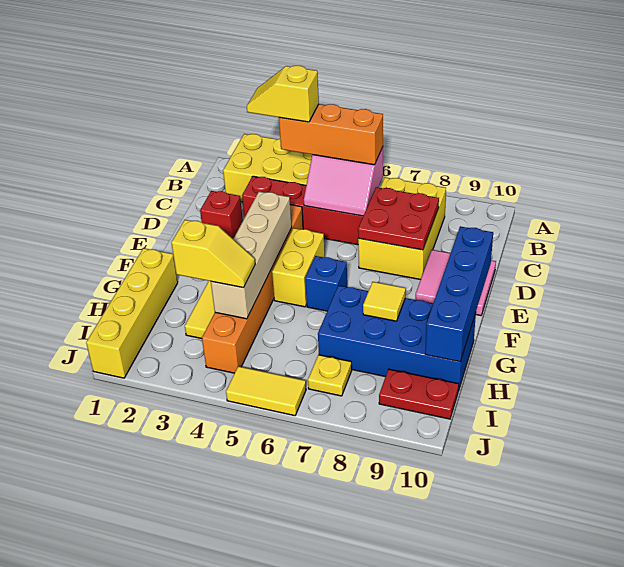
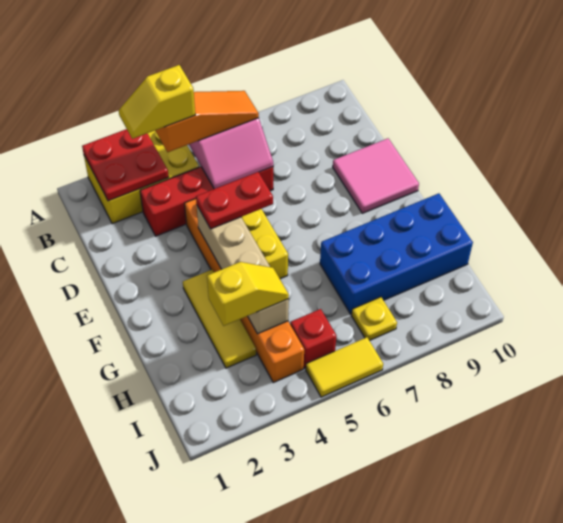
orange brick B4:B6 level 3 -> orange slope B4:B6 level 3 top 4
yellow brick B7:D8 level 1 -> none
red plate C7:D8 level 2 -> red plate A2:B3 level 2
red brick D2 level 1 -> red brick I5 level 1
blue brick E10:H10 level 2 -> none
blue brick F6 level 1 -> none
yellow brick G1:J1 level 1 -> none
yellow tile G8 level 2 -> none
red plate I9:I10 level 1 -> red plate E4:E5 level 3

